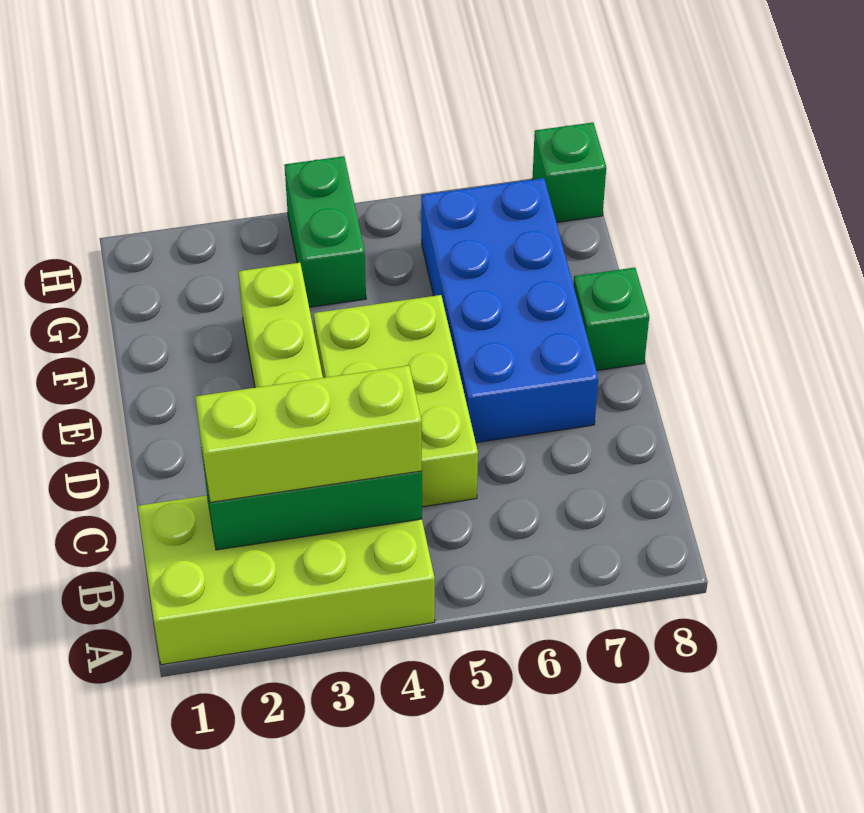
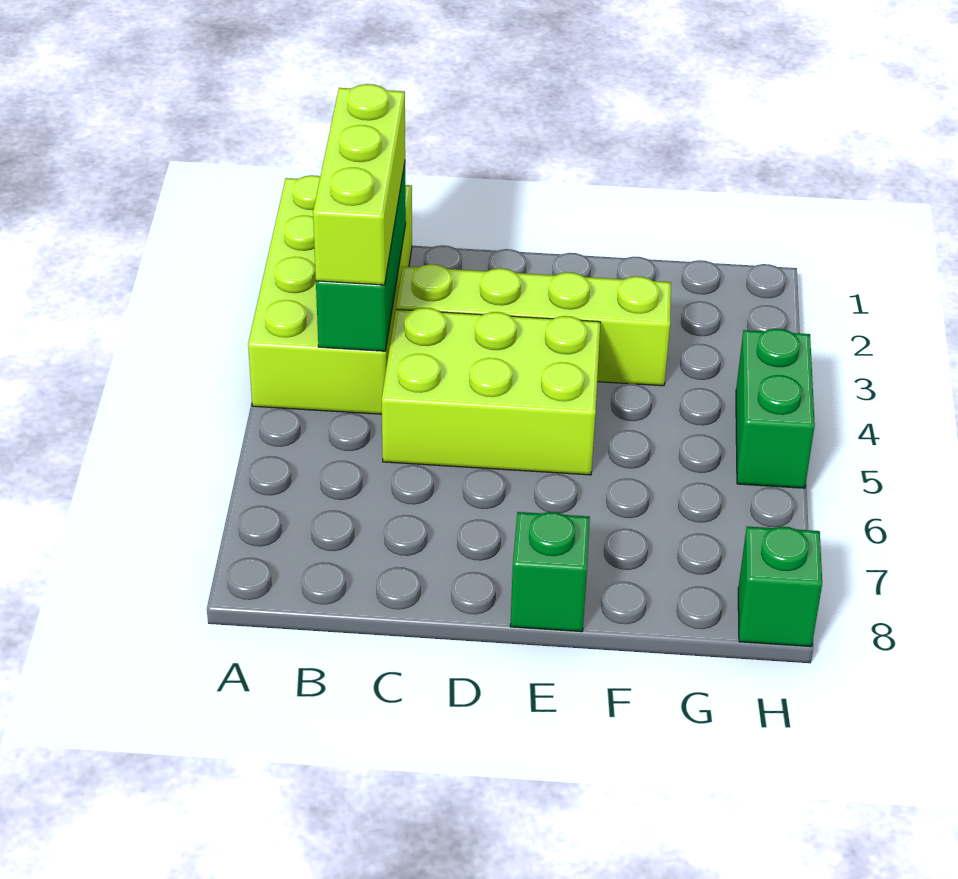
blue brick D6:G7 level 1 -> none
green brick G4:H4 level 1 -> green brick H4:H5 level 1

